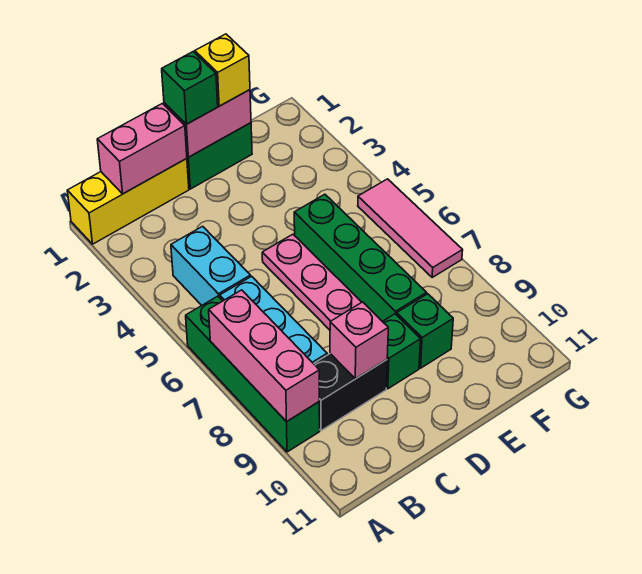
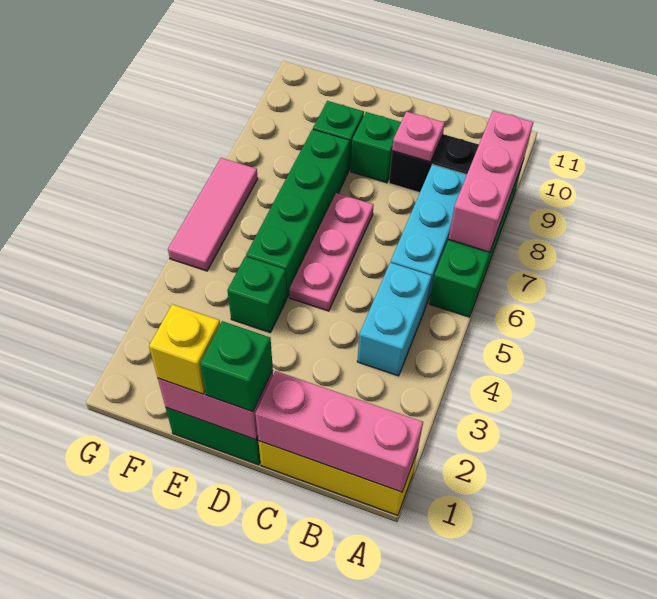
pink brick B1:C1 level 2 -> pink brick A1:C1 level 2
pink brick C9 level 2 -> pink plate C9 level 2
none -> green brick E4 level 1

